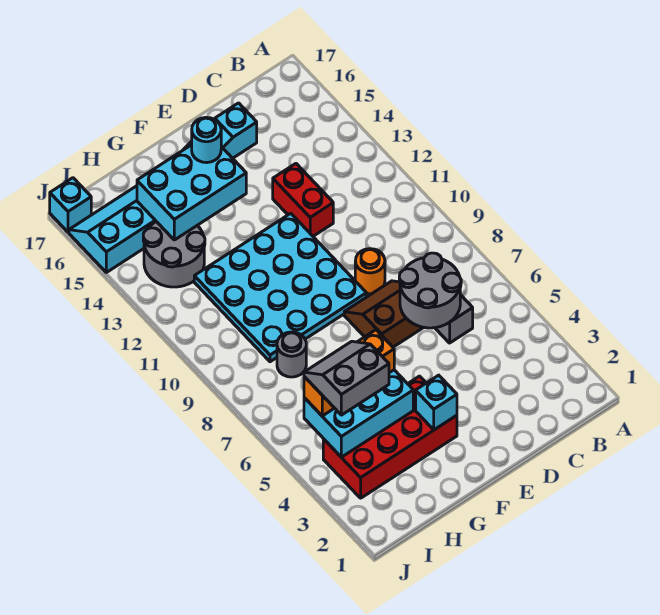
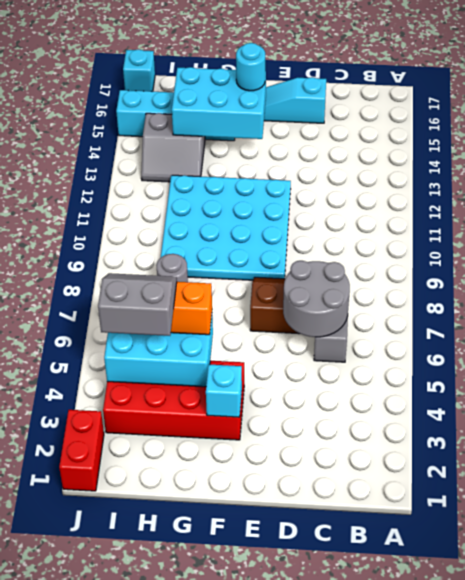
orange round brick D9 level 1 -> none
red brick D12:D13 level 1 -> red brick J1:J2 level 1
grey round brick H13:I14 level 1 -> grey slope H13:I14 level 1 top 14

